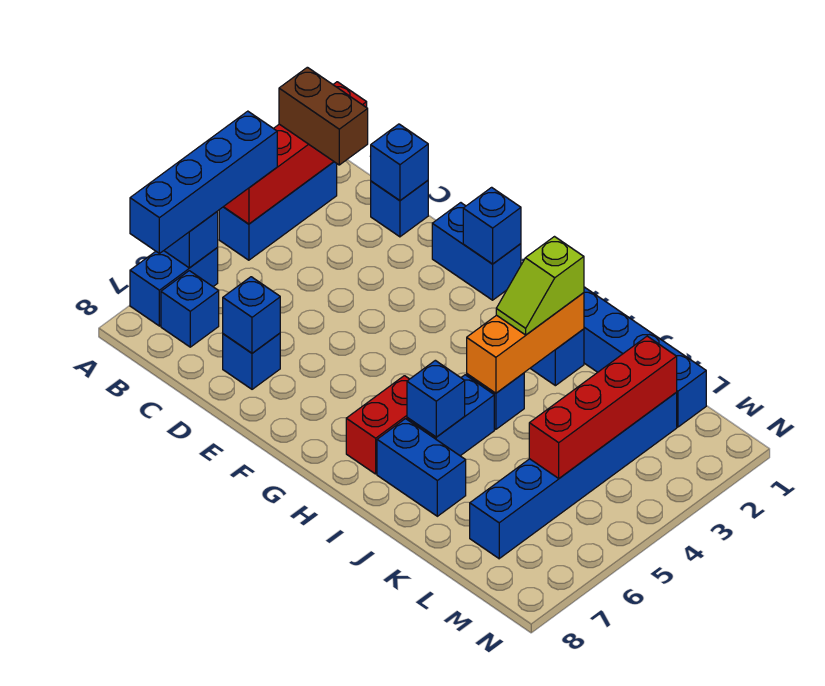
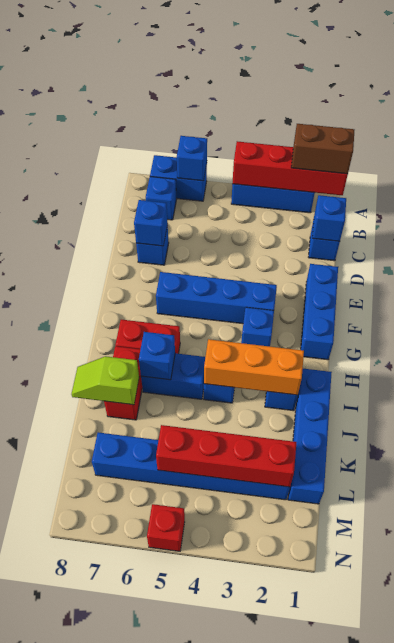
brown brick A2:B2 level 3 -> brown brick A1:A2 level 3
blue brick A4:A7 level 3 -> blue brick F3:F6 level 1
blue brick E1:F1 level 1 -> blue brick E1:G1 level 1
blue brick F1 level 2 -> blue brick G3 level 1
lime slope I2:I3 level 3 top 2 -> lime slope J7:J8 level 2 top 7
blue brick I7:J7 level 1 -> red brick I7:J7 level 1
none -> red brick N5 level 1

